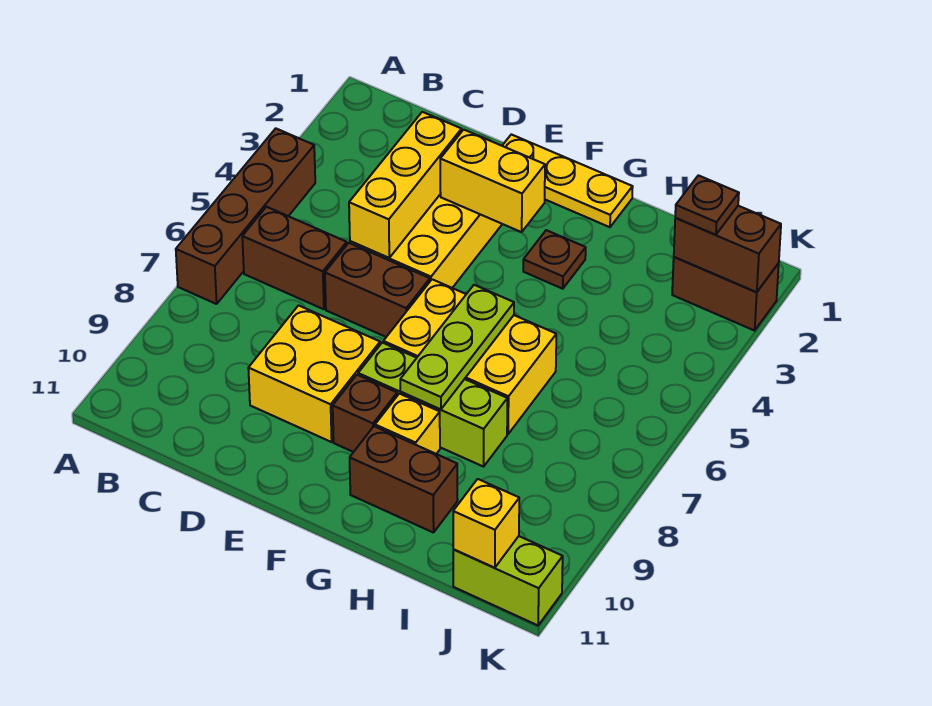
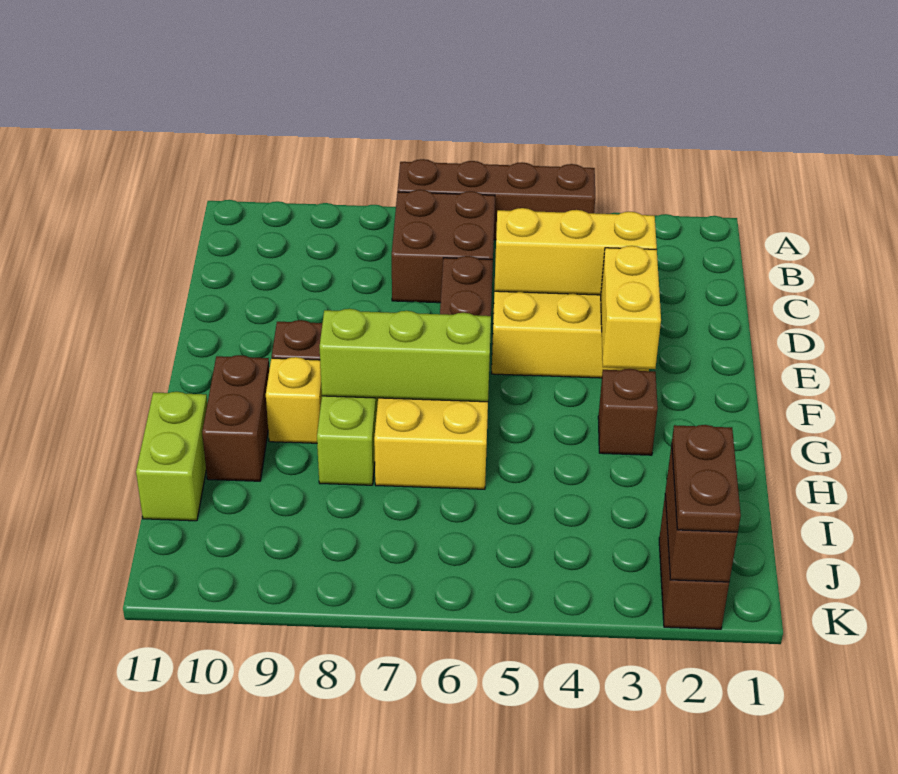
brown brick B6:C6 level 1 -> brown brick B6:C7 level 1
yellow brick D8:E9 level 1 -> none
yellow plate E1:G1 level 1 -> none
brown plate G3 level 1 -> brown brick G3 level 1
lime plate G6:G8 level 2 -> lime brick G6:G8 level 2
brown plate J2 level 3 -> brown plate J2:K2 level 3
lime brick J11:K11 level 1 -> lime brick H11:I11 level 1
yellow brick J11 level 2 -> none

